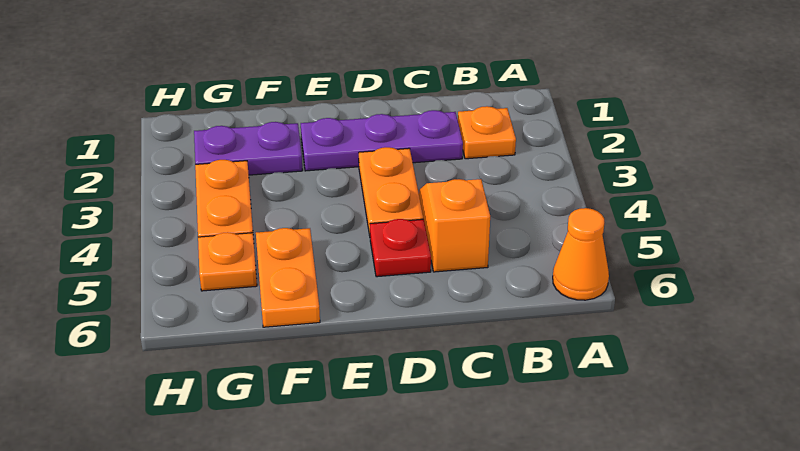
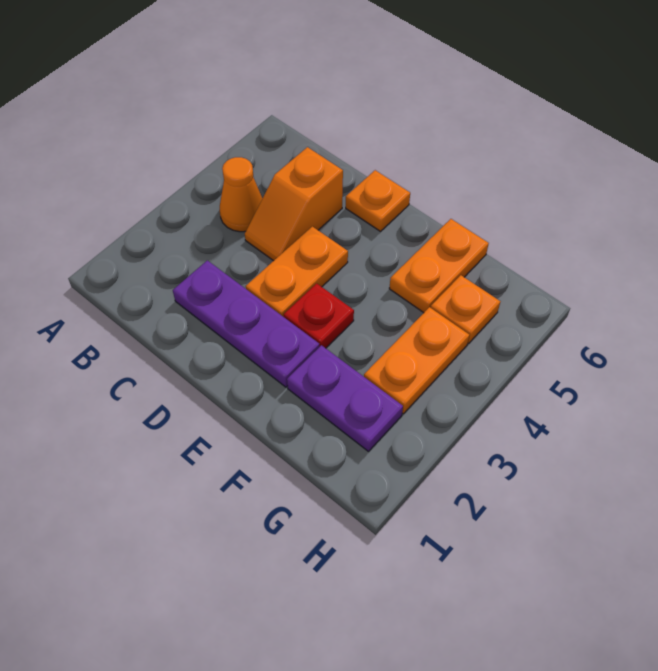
orange cone A6 level 1 -> orange cone B4 level 1
orange plate B2 level 1 -> orange plate D6 level 1
red plate D5 level 1 -> red plate E3 level 1

